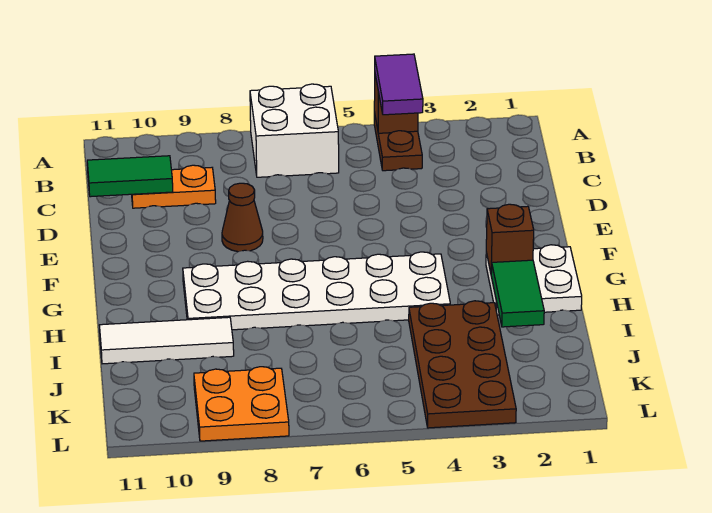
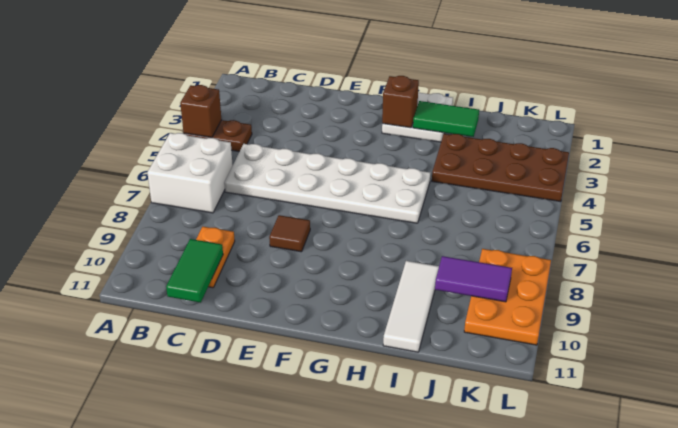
purple tile A4:B4 level 3 -> purple tile J9:K9 level 2
brown cone E8 level 1 -> brown tile E8 level 1
white plate G4:H9 level 1 -> white plate C5:H6 level 1
orange plate K8:L9 level 1 -> orange plate K8:L10 level 1

